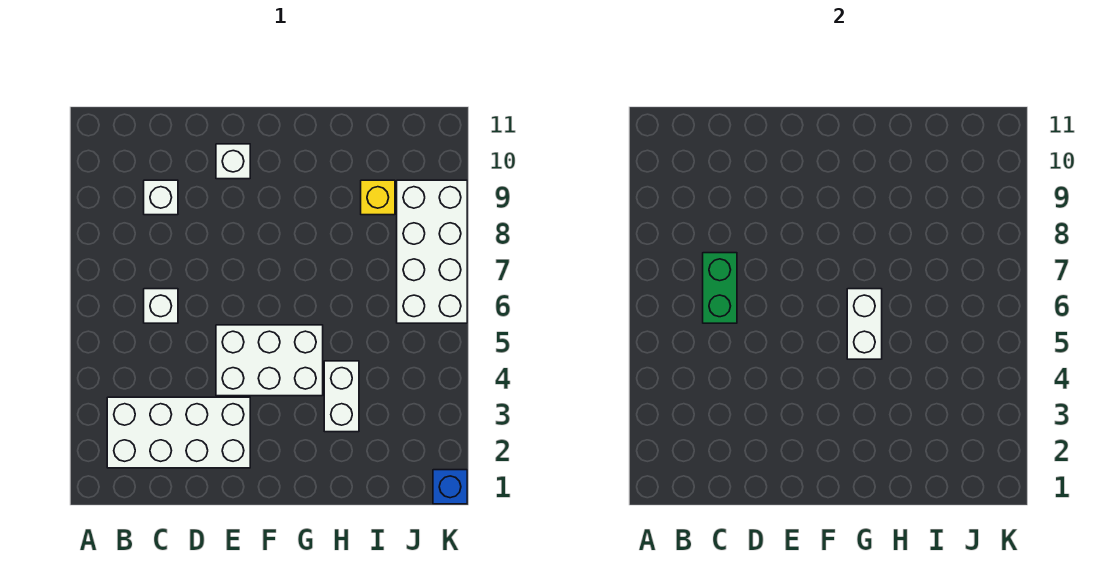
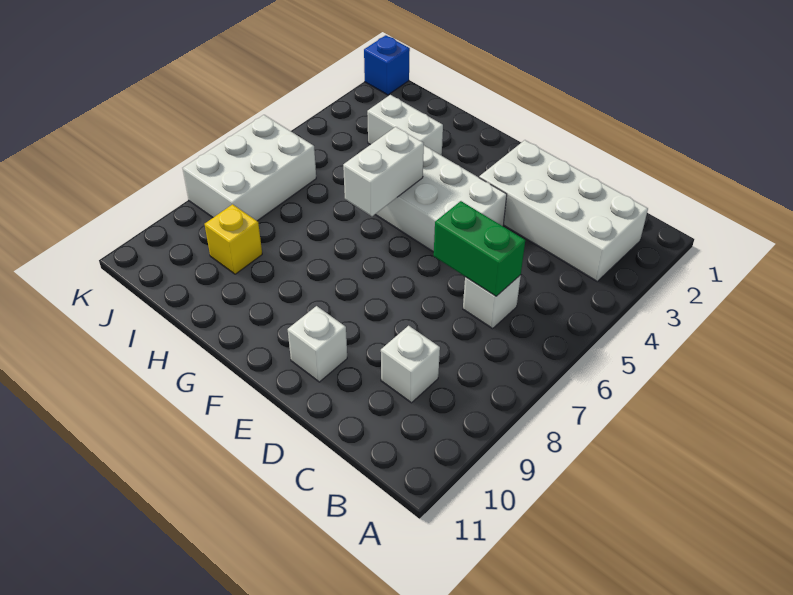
green brick C6:C7 level 2 -> green brick C6:D6 level 2
white brick H3:H4 level 1 -> white brick H3:I3 level 1
white brick J6:K9 level 1 -> white brick J6:K8 level 1

